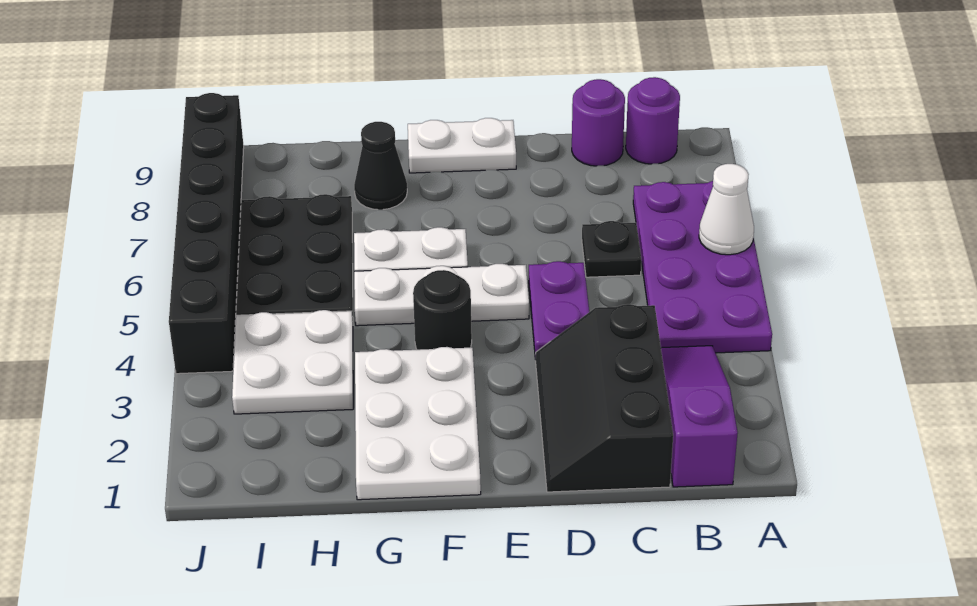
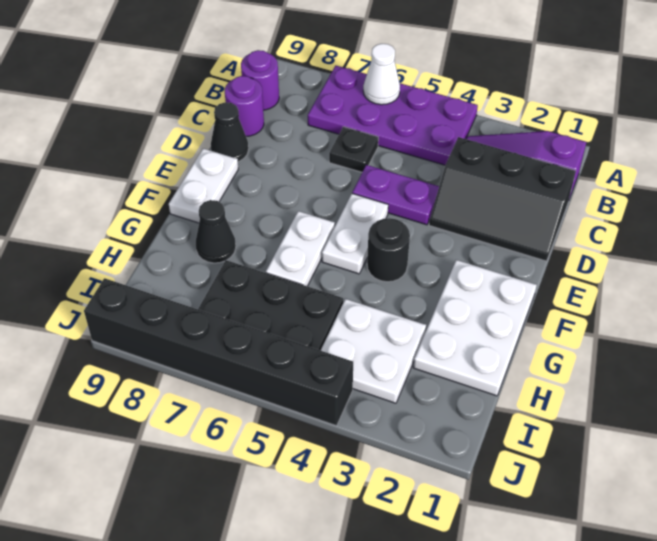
none -> black cone D9 level 1
white plate E5:G5 level 1 -> white plate E5:F5 level 1
white plate F1:G3 level 1 -> white plate F1:H2 level 1

